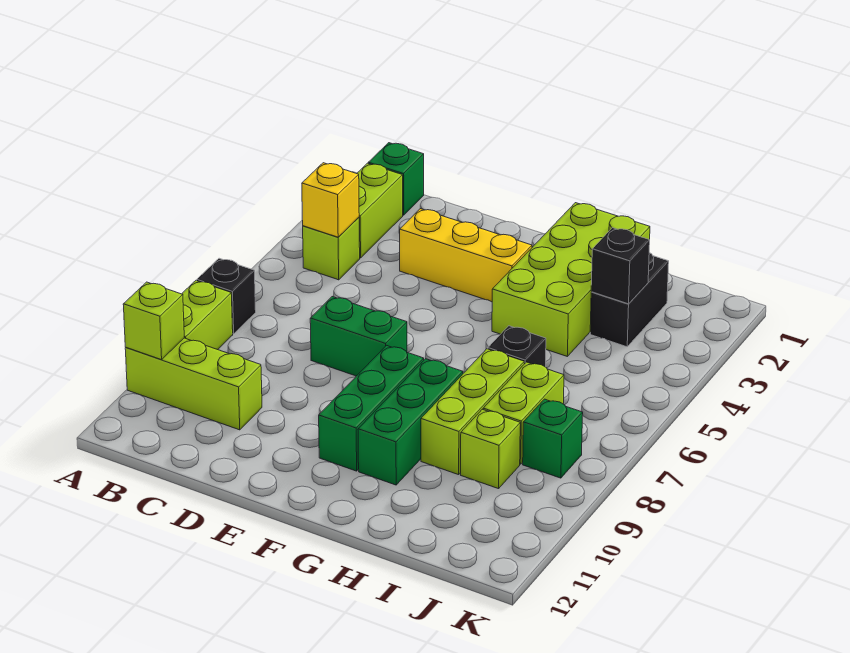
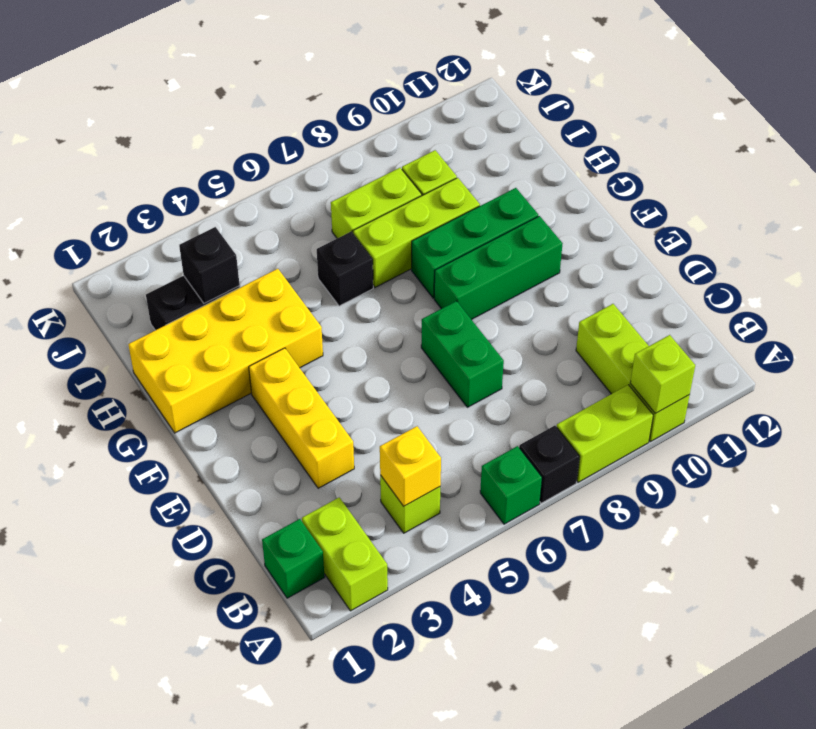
lime brick B2:B3 level 1 -> lime brick A2:B2 level 1
lime brick G1:H4 level 1 -> yellow brick G1:H4 level 1
green brick J8 level 1 -> green brick A6 level 1

